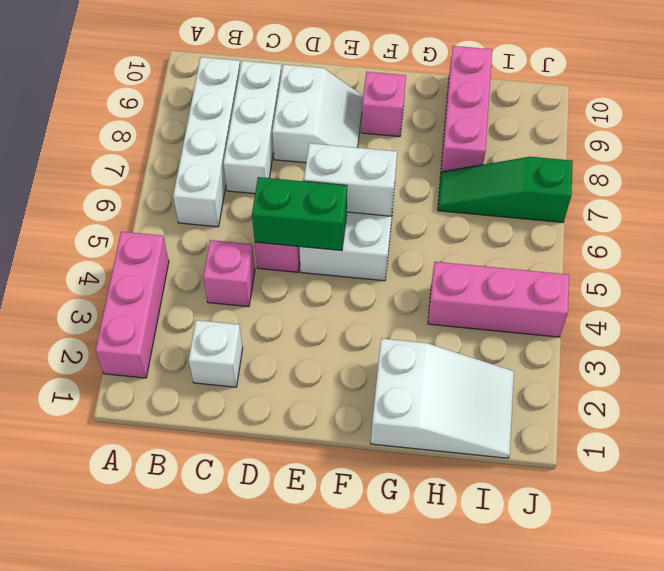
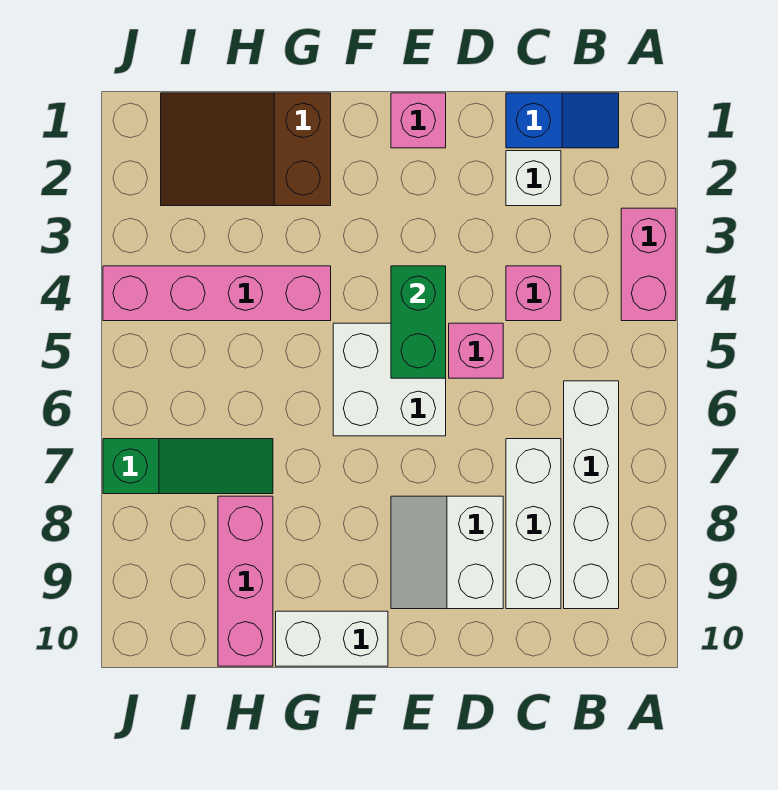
pink brick A2:A4 level 1 -> pink brick A3:A4 level 1
none -> blue slope B1:C1 level 1 top C
green brick D5:E5 level 2 -> green brick E4:E5 level 2
white brick E6:F6 level 2 -> white brick F10:G10 level 1
pink brick F9 level 1 -> pink brick E1 level 1
white slope G1:I2 level 1 top G -> brown slope G1:I2 level 1 top G
pink brick H4:J4 level 1 -> pink brick G4:J4 level 1

